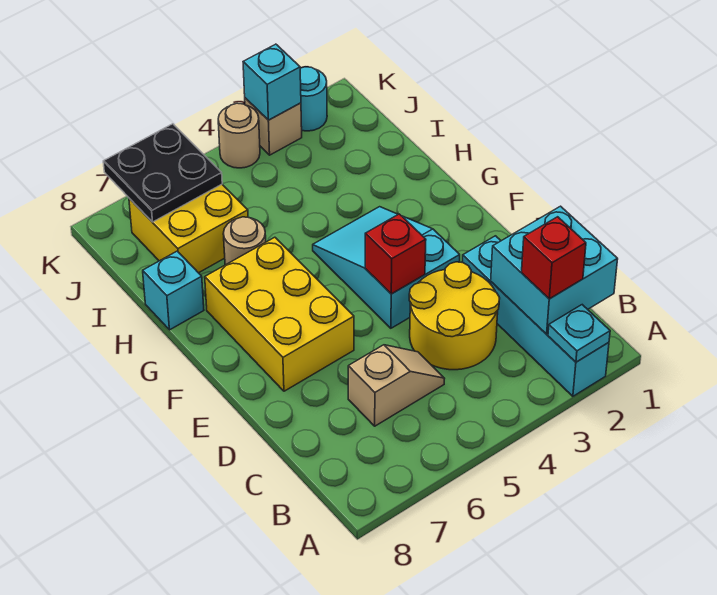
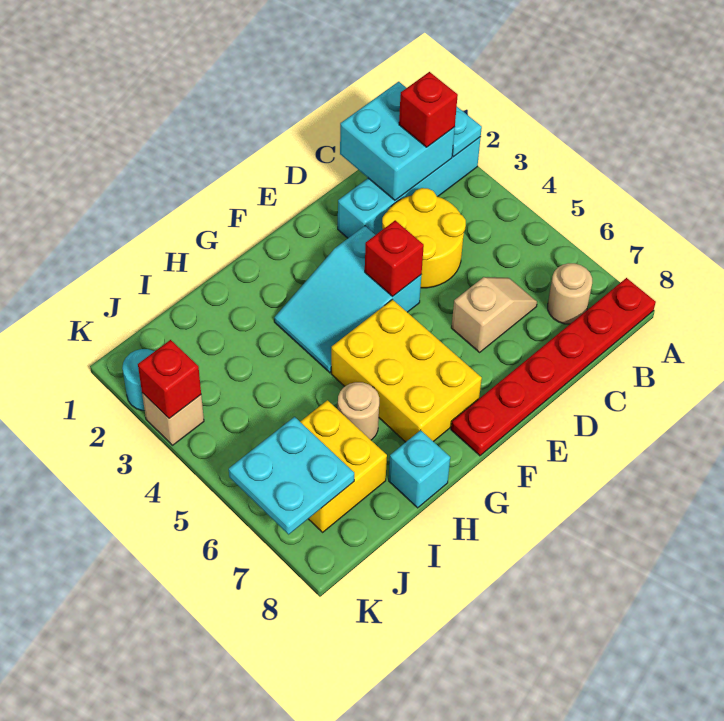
none -> red plate A8:F8 level 1
tan slope C5:C6 level 1 top 6 -> tan slope C6:D6 level 1 top D
yellow brick E6:G7 level 1 -> yellow brick F5:G7 level 1
black plate J6:K7 level 2 -> cyan plate J6:K7 level 2
cyan brick K3 level 2 -> red brick K3 level 2
tan round brick K4 level 1 -> tan round brick B7 level 1

